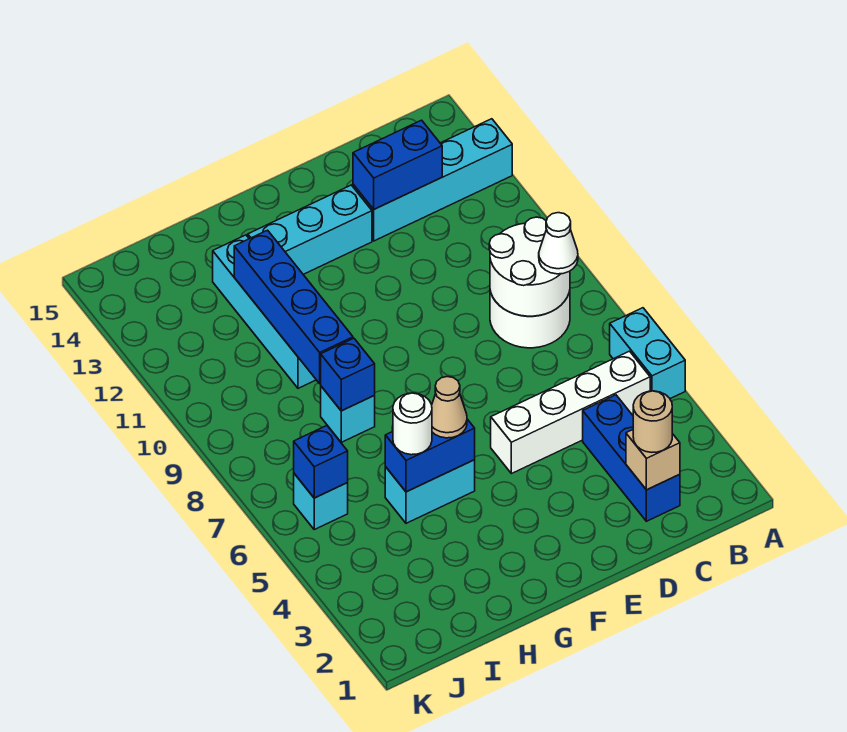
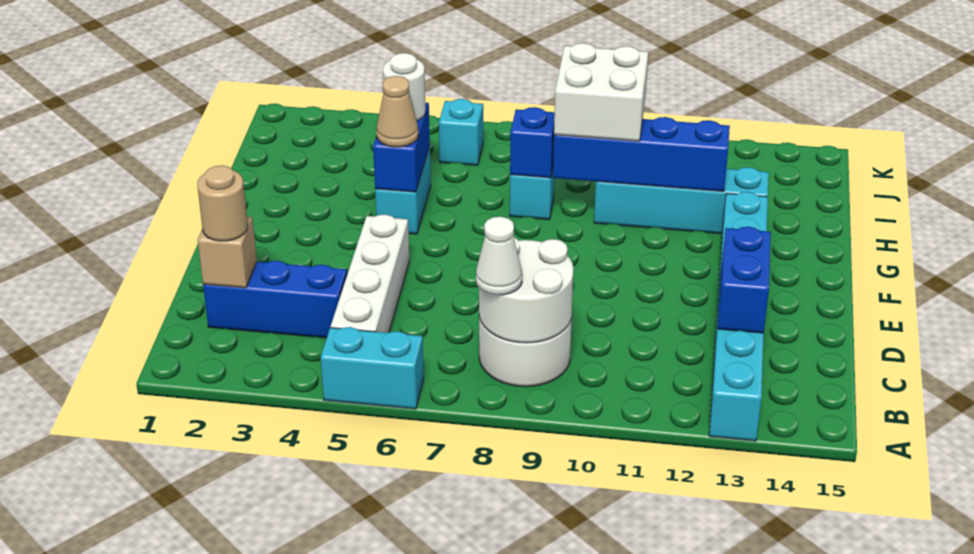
none -> white brick H9:I10 level 3
blue brick J6 level 2 -> none

